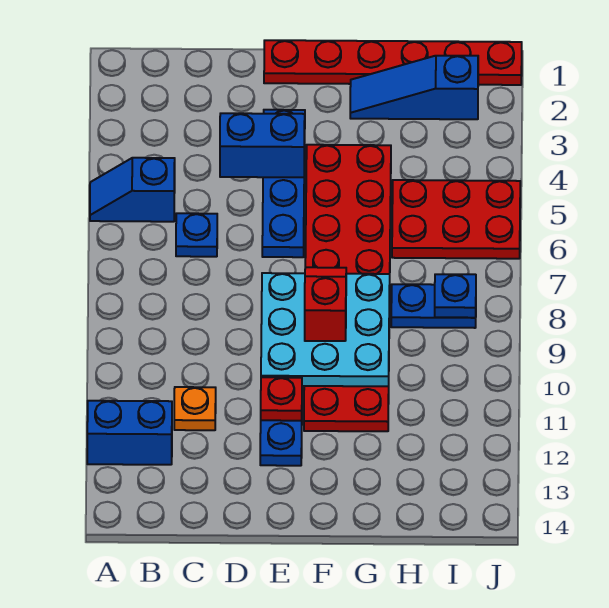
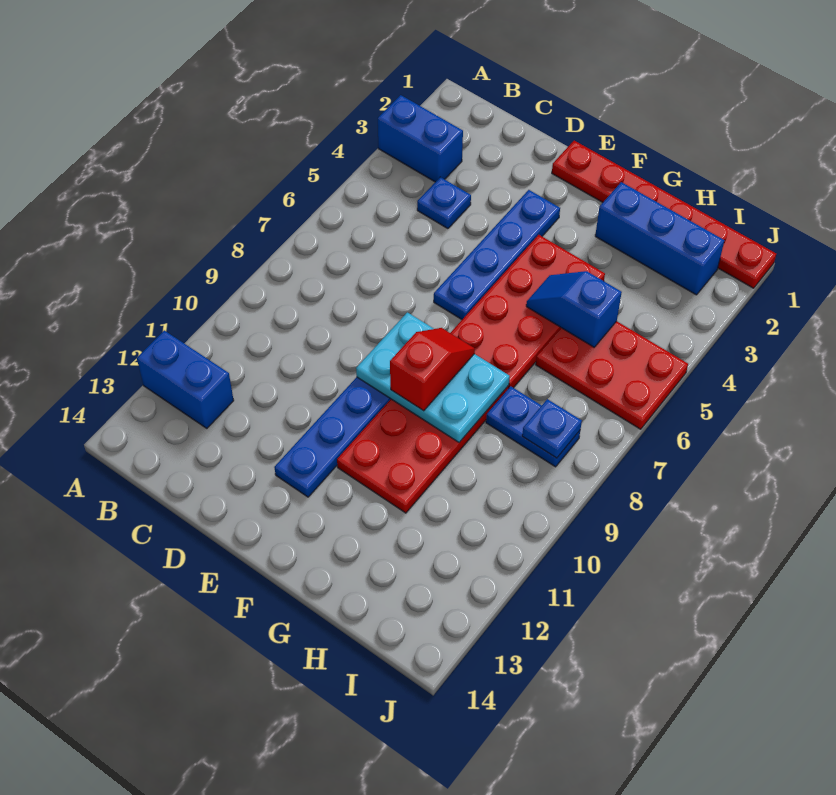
blue slope A5:B5 level 1 top B -> blue slope G5:H5 level 2 top H
blue plate C6 level 1 -> blue plate C4 level 1
orange plate C11 level 1 -> none
blue brick D4:E4 level 2 -> blue brick A3:B3 level 1
cyan plate E8:G10 level 2 -> cyan plate E8:G9 level 2
red plate E11 level 2 -> none
blue slope G2:I2 level 1 top I -> blue brick G2:I2 level 1

